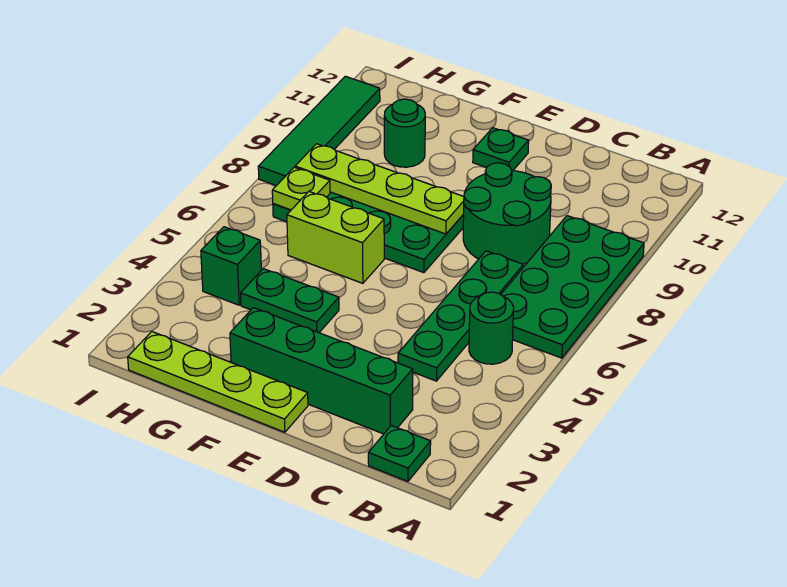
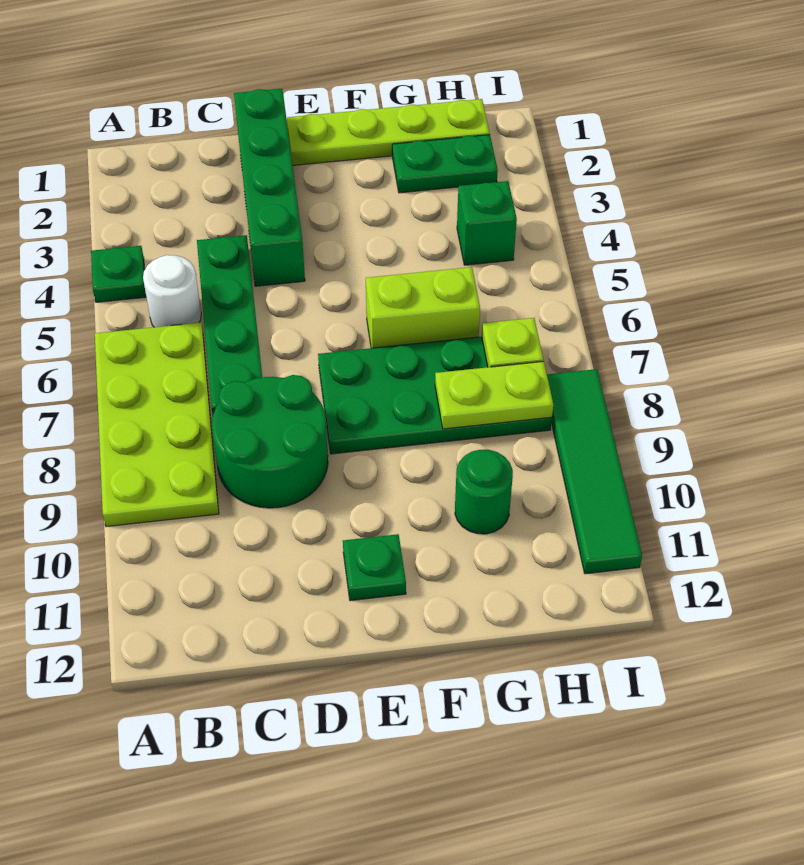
green plate A6:B9 level 1 -> lime plate A6:B9 level 1
green plate B1 level 1 -> green plate A4 level 1
green round brick B5 level 1 -> white round brick B5 level 1
green brick C2:F2 level 1 -> green brick D1:D4 level 1
lime plate E8:H8 level 2 -> lime plate G8:H8 level 2
green plate F4:G4 level 1 -> green plate G2:H2 level 1

